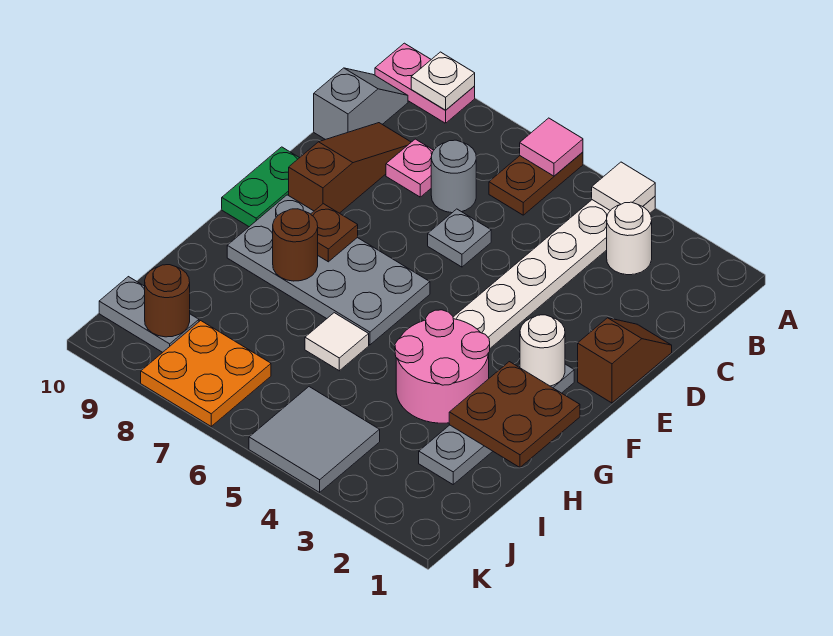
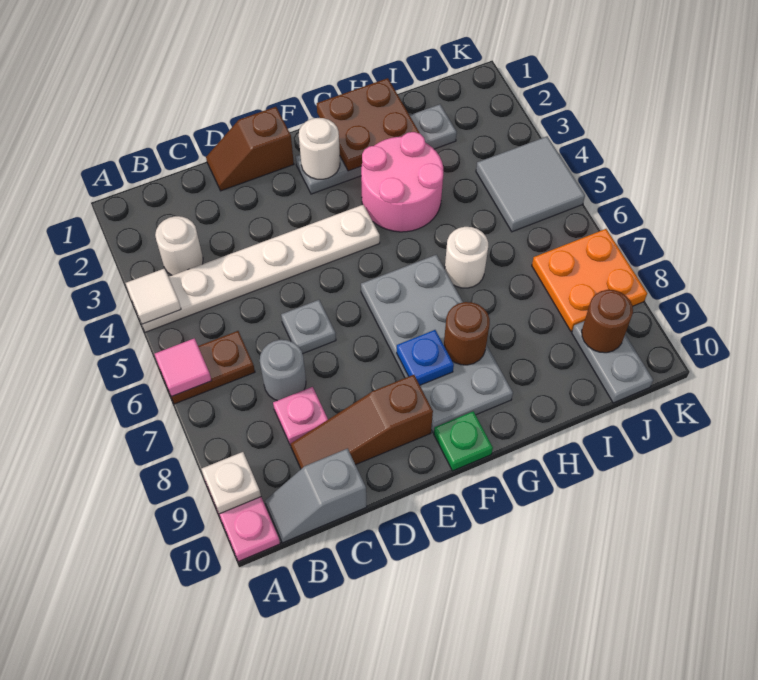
green plate E10:F10 level 1 -> green plate F10 level 1
brown plate F8 level 2 -> blue plate F8 level 2
white tile H6 level 1 -> white round brick H6 level 1

